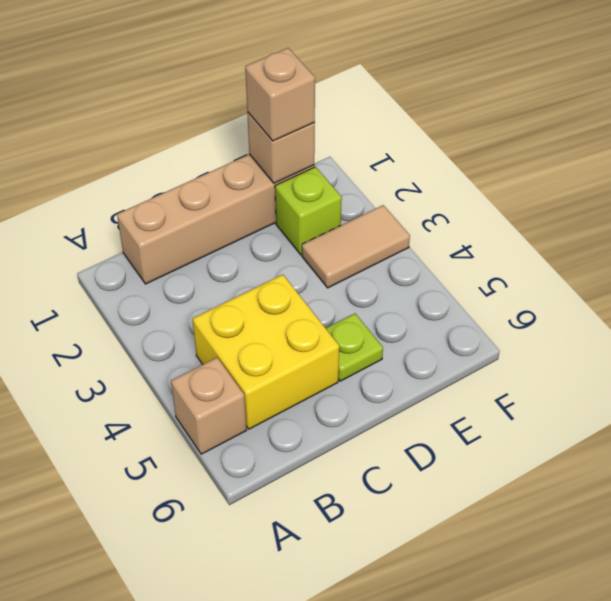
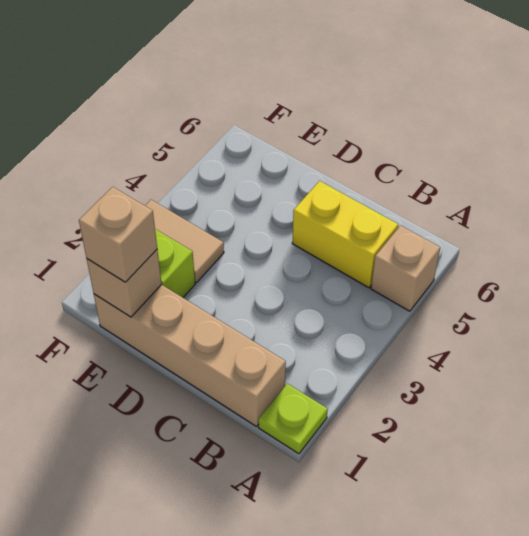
yellow brick B4:C5 level 1 -> yellow brick B5:C5 level 1
lime plate D5 level 1 -> lime plate A1 level 1

